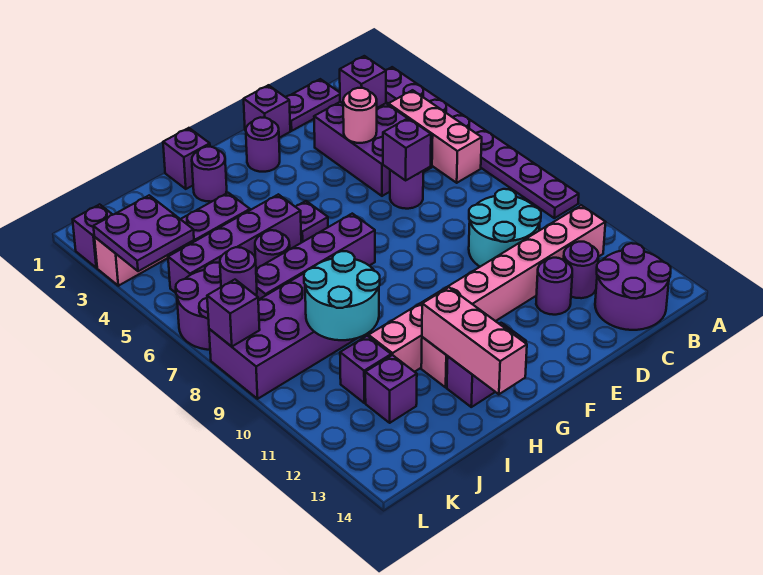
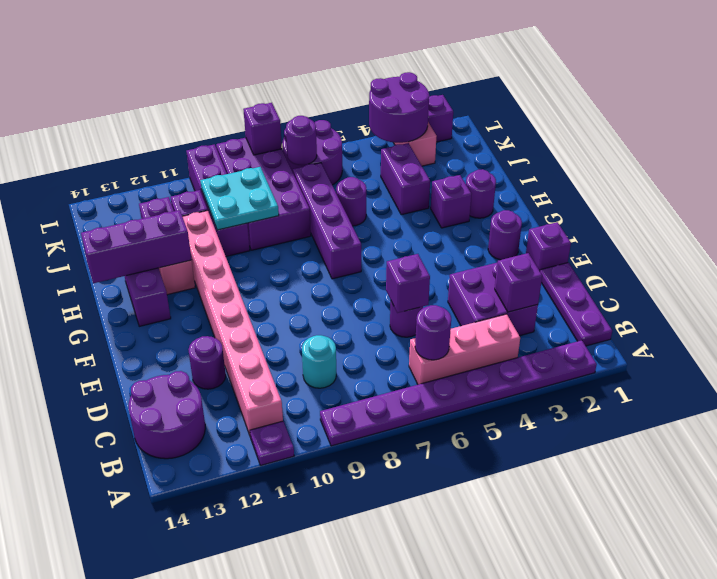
purple plate C1:D1 level 1 -> purple plate B1:D1 level 1
purple brick C3:D5 level 1 -> purple brick C3:D4 level 1
cyan round brick C9:D10 level 1 -> cyan round brick C9 level 1
purple round brick C12 level 1 -> purple round brick B6 level 2
pink round brick D4 level 2 -> none
purple plate G5 level 1 -> purple plate A11 level 1
purple brick H1 level 1 -> purple brick H3 level 1
purple brick H5:K5 level 1 -> purple brick I10:L10 level 1
pink brick H12:H14 level 2 -> purple brick H12:H14 level 2
cyan round brick I9:J10 level 2 -> cyan plate I9:J10 level 2
purple plate K3:L4 level 2 -> purple round brick K3:L4 level 2

